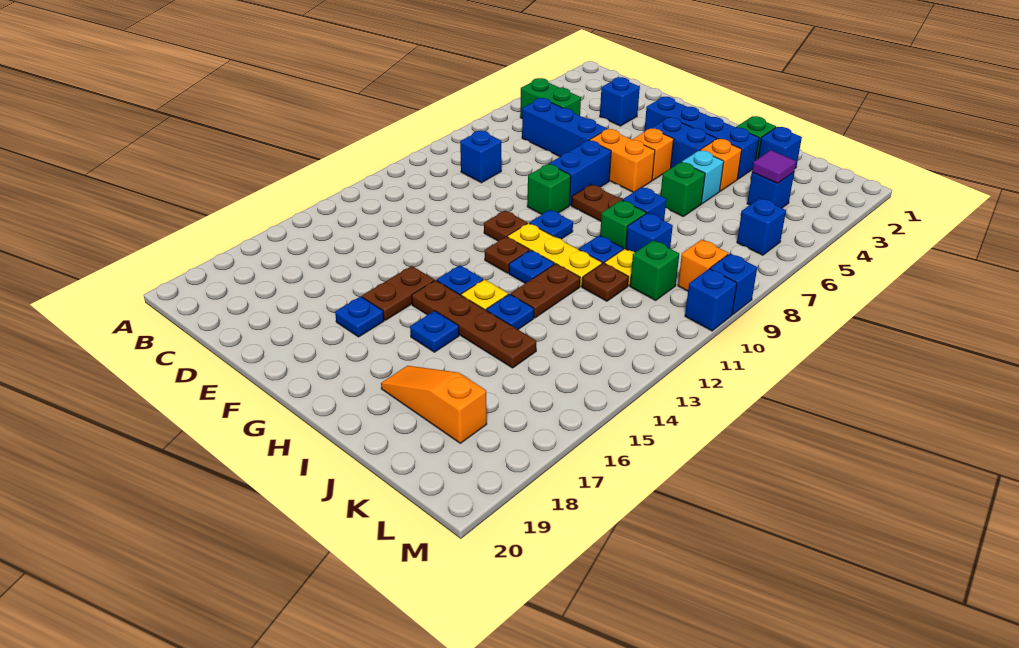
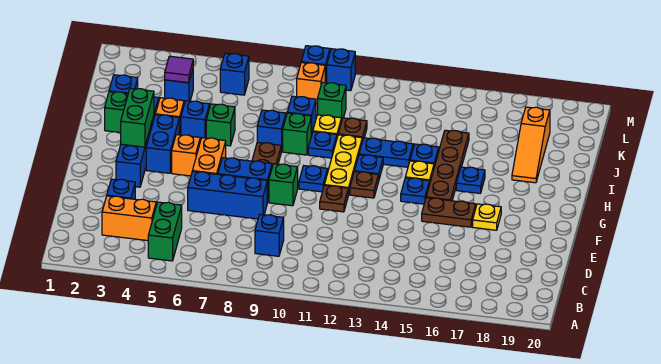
none -> orange brick C3:C4 level 1
blue brick C6:E6 level 1 -> blue brick E6:E8 level 1
blue plate F17 level 1 -> yellow plate F17 level 1
none -> green brick G3:H3 level 2
cyan brick I5 level 1 -> blue brick I5 level 1
brown plate I12:I13 level 1 -> blue plate I12:I13 level 1

